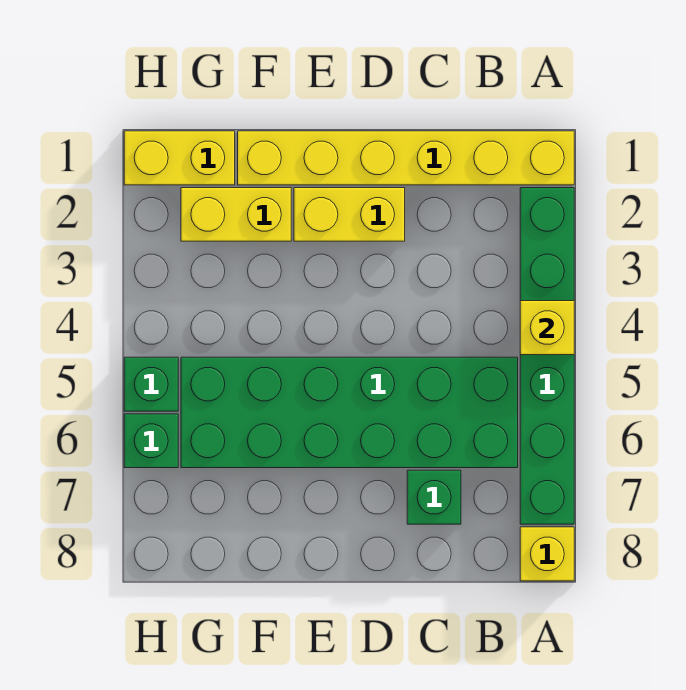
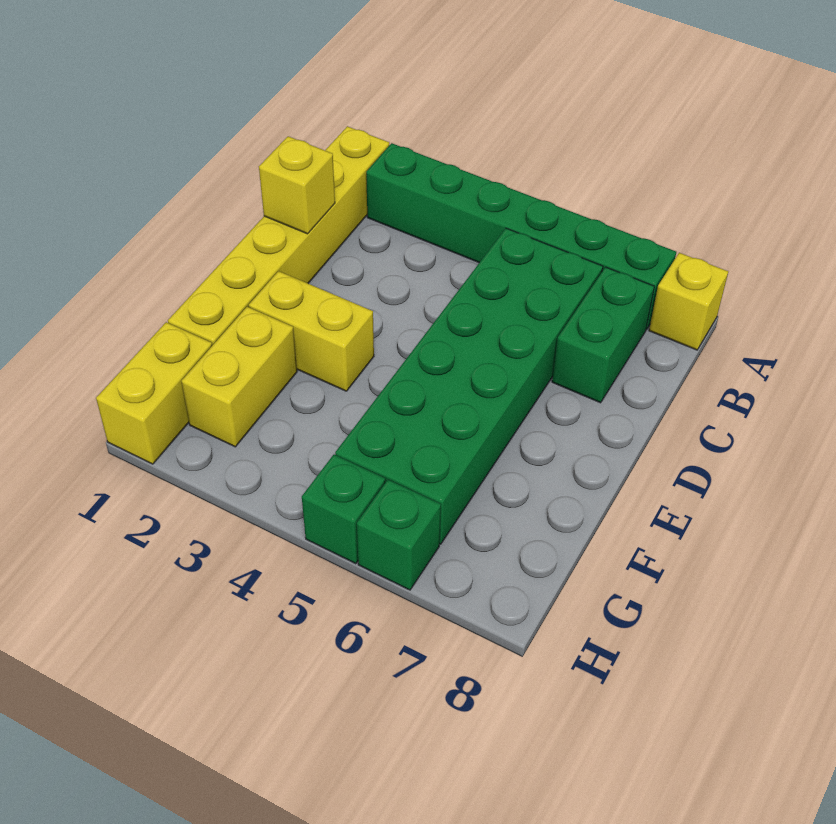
yellow brick A4 level 2 -> yellow brick C1 level 2
green brick C7 level 1 -> green brick B7:C7 level 1
yellow brick D2:E2 level 1 -> yellow brick E2:E3 level 1

